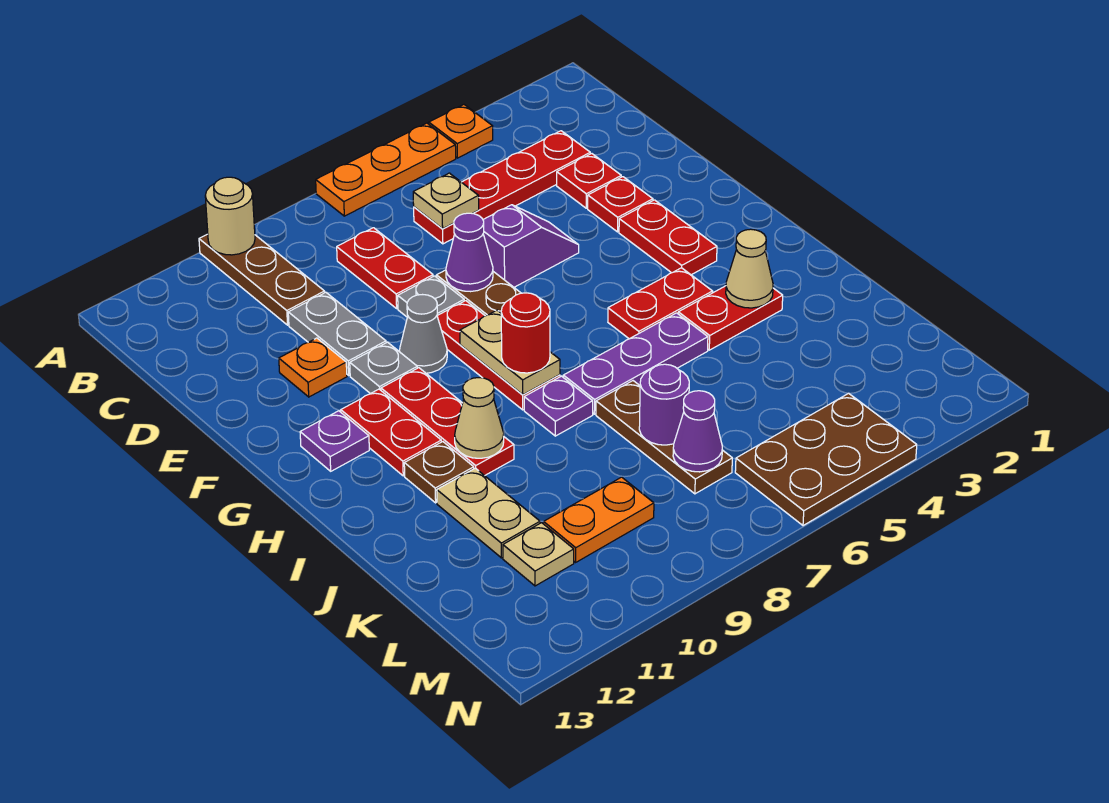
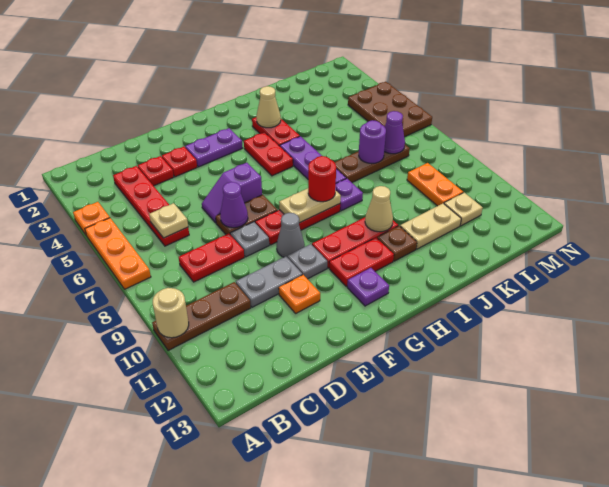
purple slope E5:E6 level 1 top 6 -> purple slope E6:F6 level 1 top F
red plate F3:G3 level 1 -> purple plate F3:G3 level 1

